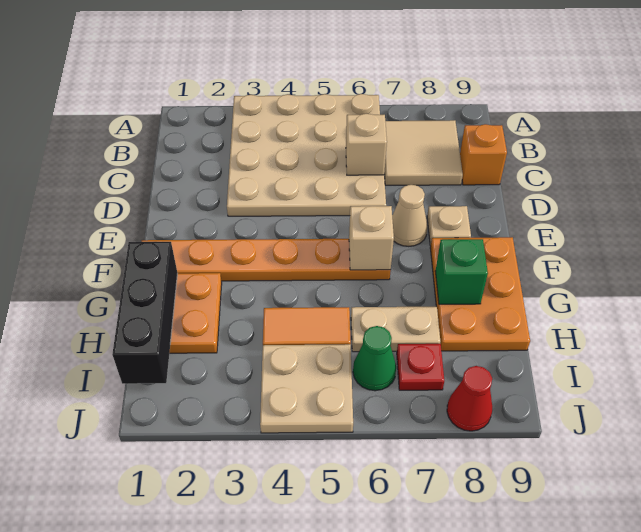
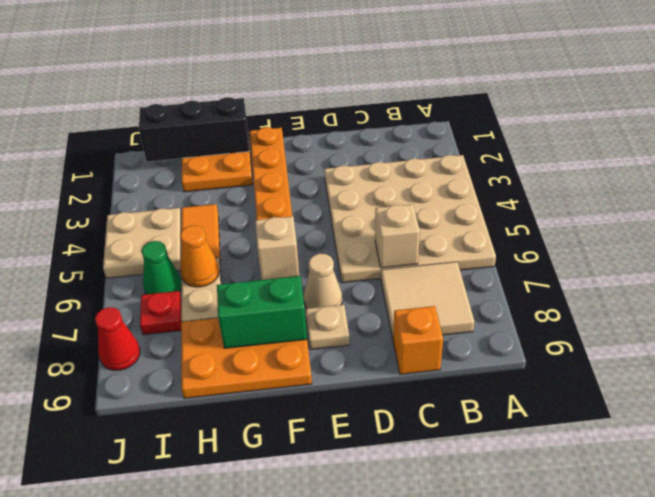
green brick G8 level 2 -> green brick F8:G8 level 2
none -> orange cone H6 level 2

